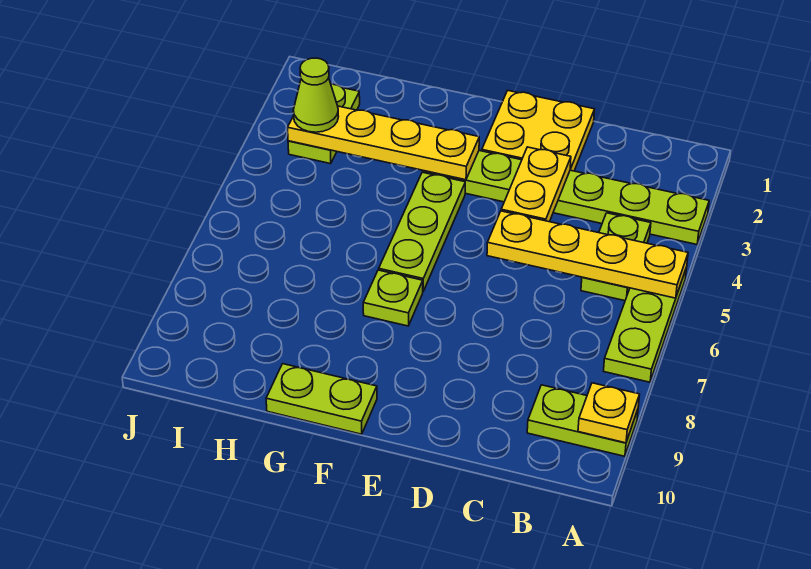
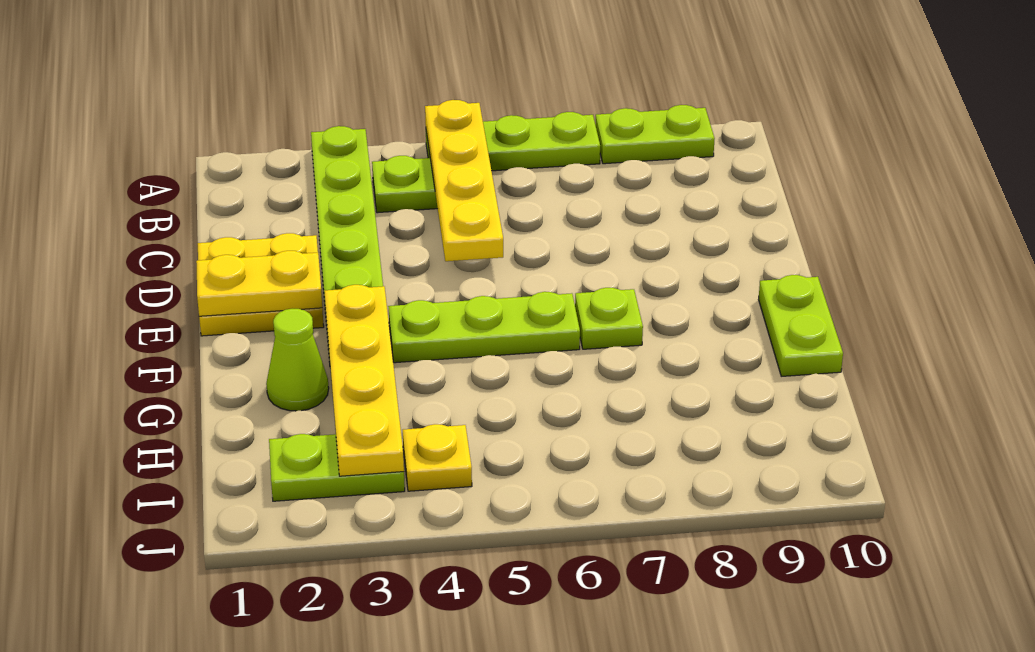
lime plate A9:B9 level 1 -> lime plate A8:A9 level 1
yellow plate A9 level 2 -> yellow plate I4 level 1
yellow plate D3:D4 level 2 -> yellow plate E1:E2 level 2
lime cone I3 level 3 -> lime cone G2 level 1

